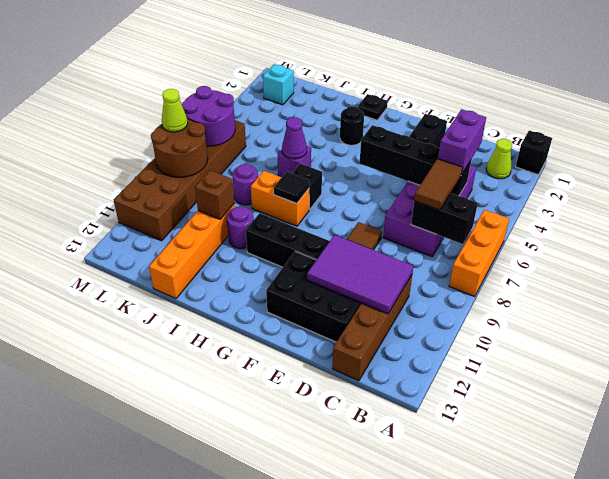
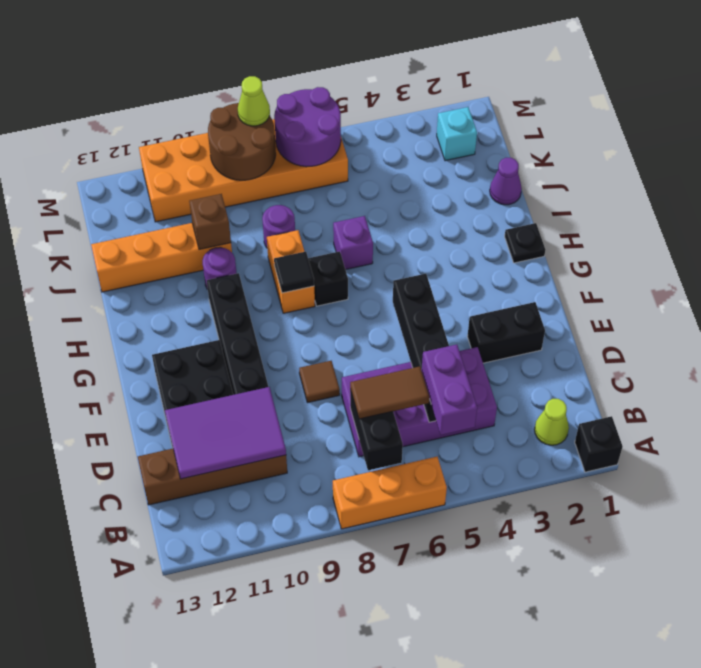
purple brick C4:C5 level 3 -> purple brick B5:C5 level 3
purple tile C10:E11 level 2 -> purple tile C10:D12 level 2
black round brick H3 level 1 -> none
purple cone I6 level 2 -> purple cone J1 level 1
brown brick L6:M11 level 1 -> orange brick L6:M11 level 1

